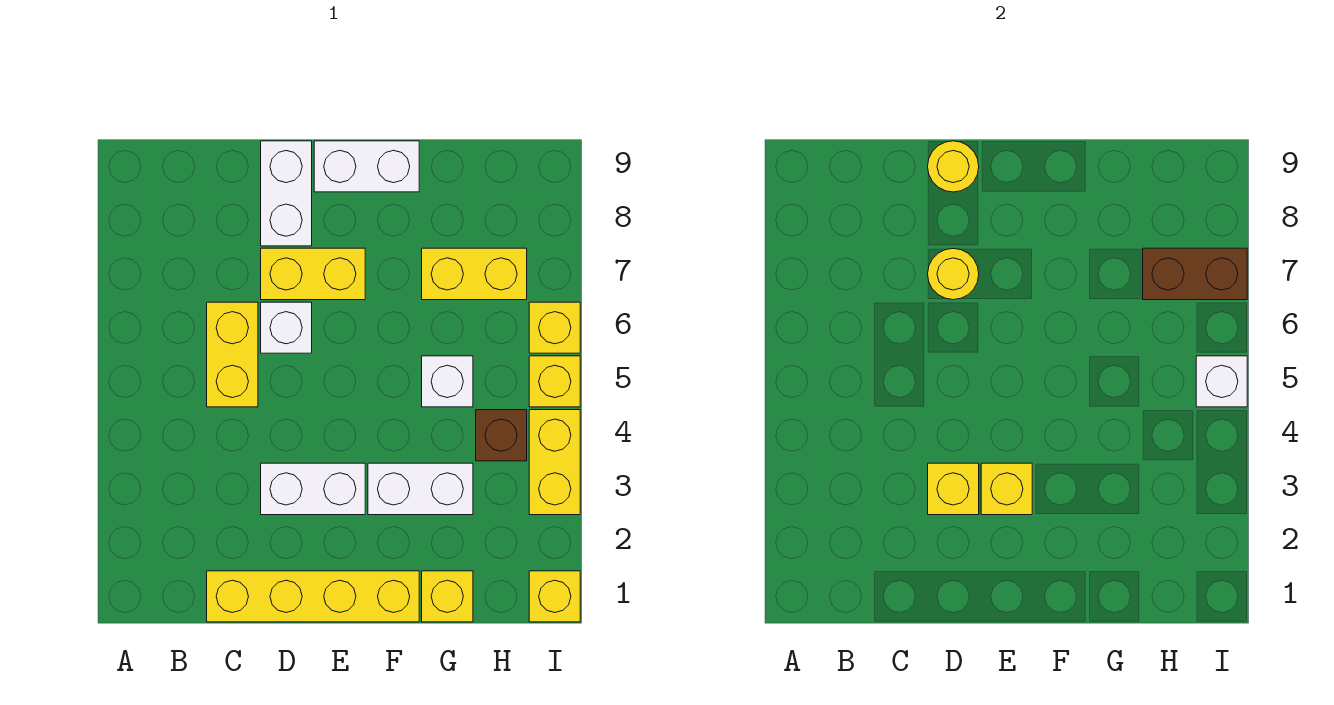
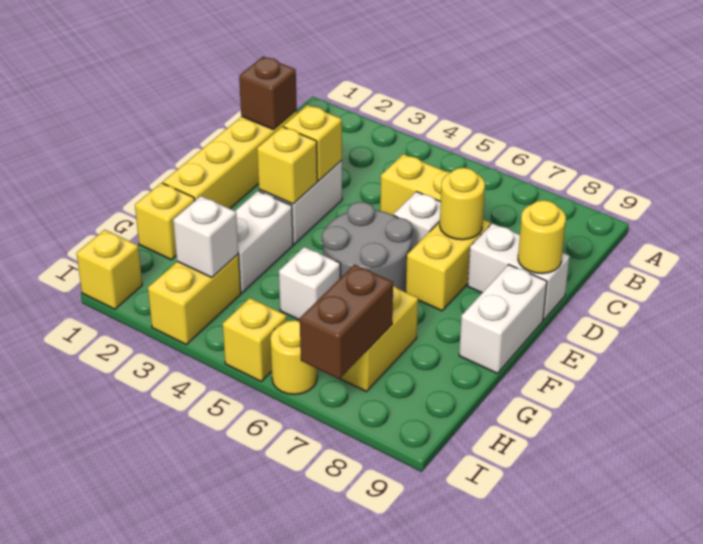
none -> grey round brick E5:F6 level 1
brown brick H4 level 1 -> brown brick C1 level 2
yellow brick I3:I4 level 1 -> yellow brick H3:I3 level 1
white brick I5 level 2 -> white brick H3 level 2
yellow brick I6 level 1 -> yellow round brick I6 level 1

